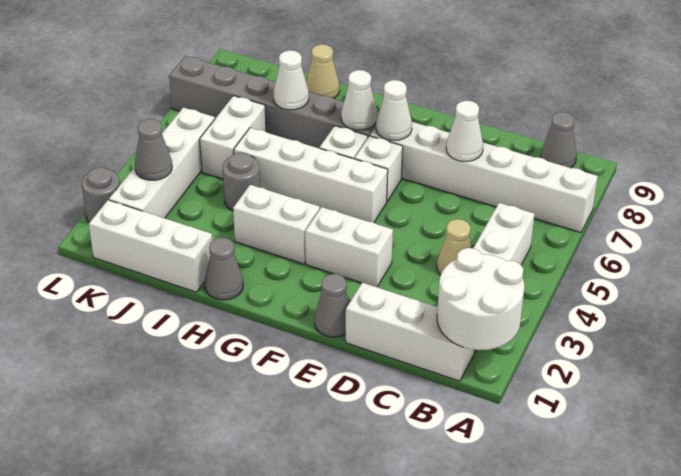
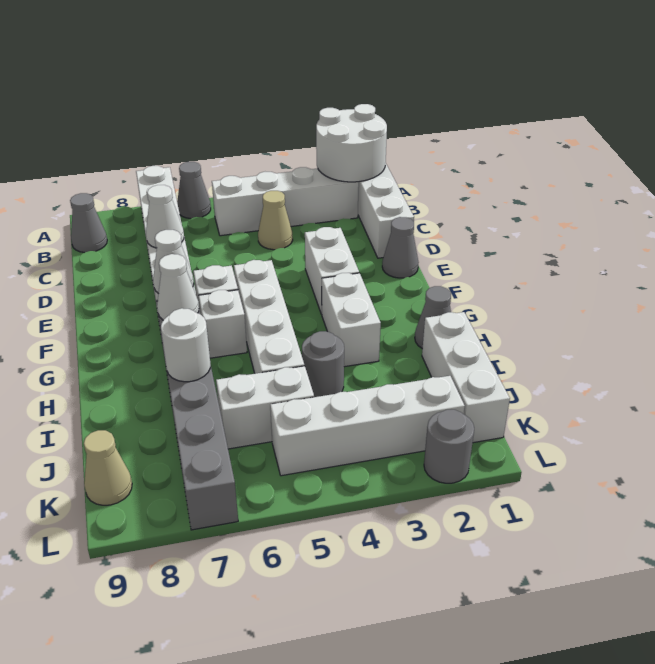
white cone I7 level 2 -> white round brick I7 level 2
tan cone I9 level 1 -> tan cone K9 level 1
grey cone K3 level 2 -> grey cone A6 level 1

